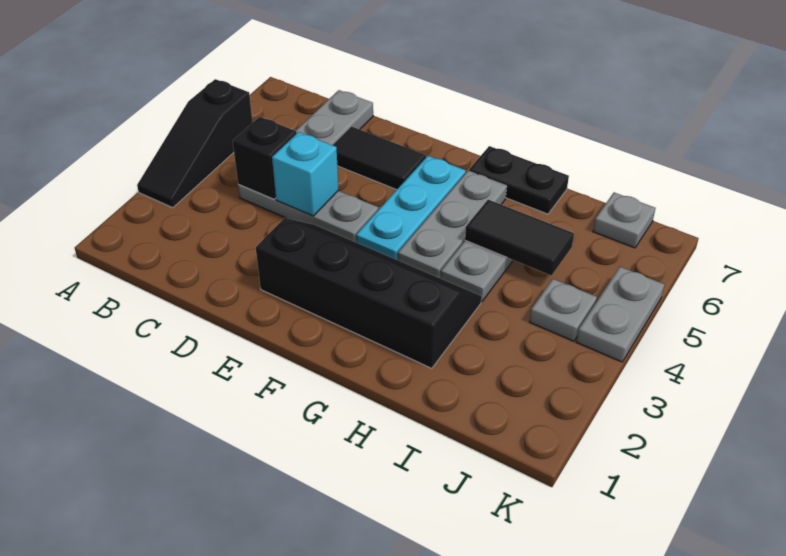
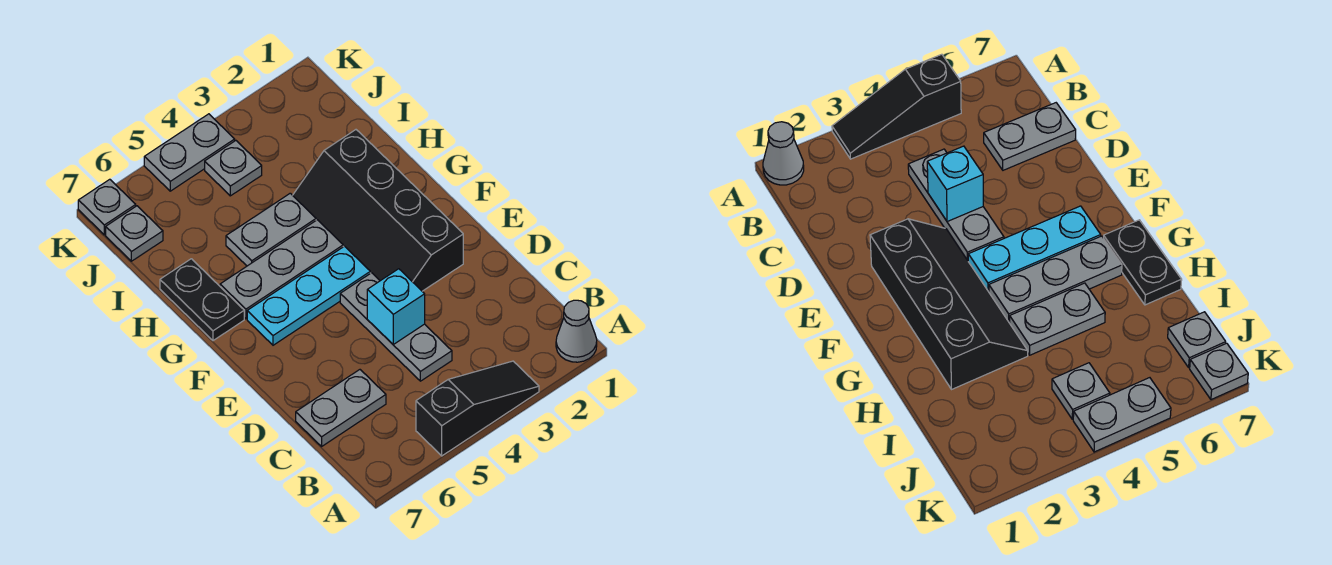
none -> grey cone A1 level 1
black brick C4 level 2 -> none
black tile D6:E6 level 1 -> none
black tile H5:I5 level 2 -> none
none -> grey plate K7 level 1

